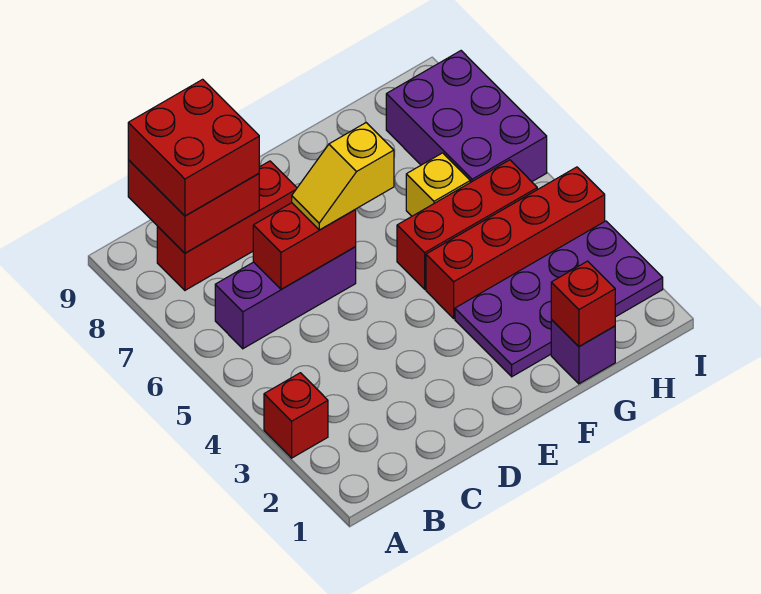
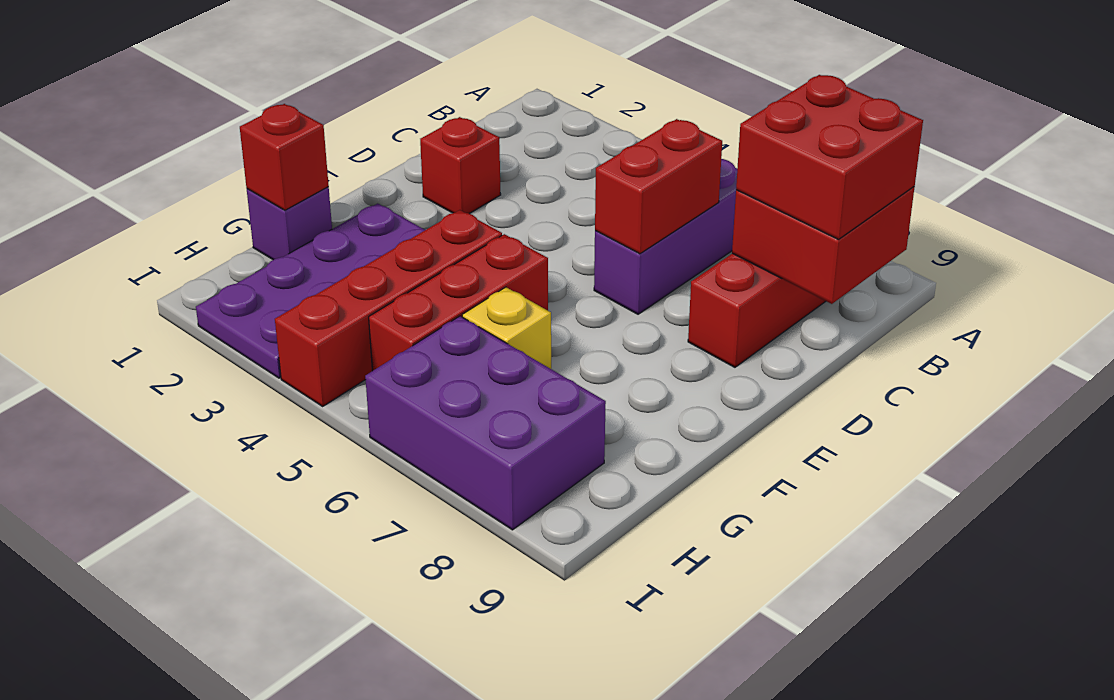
red brick A3 level 1 -> red brick D2 level 1
yellow slope D6:E6 level 3 top E -> none

